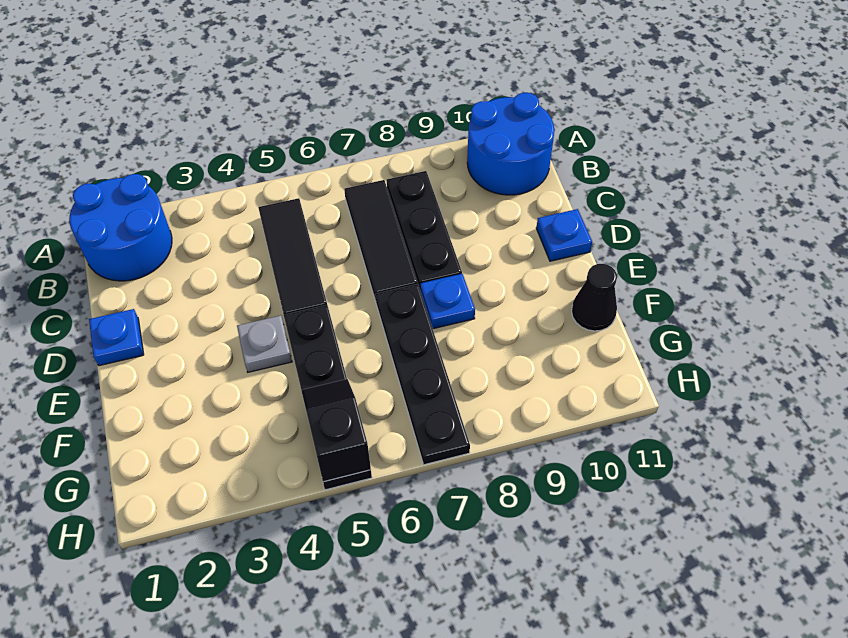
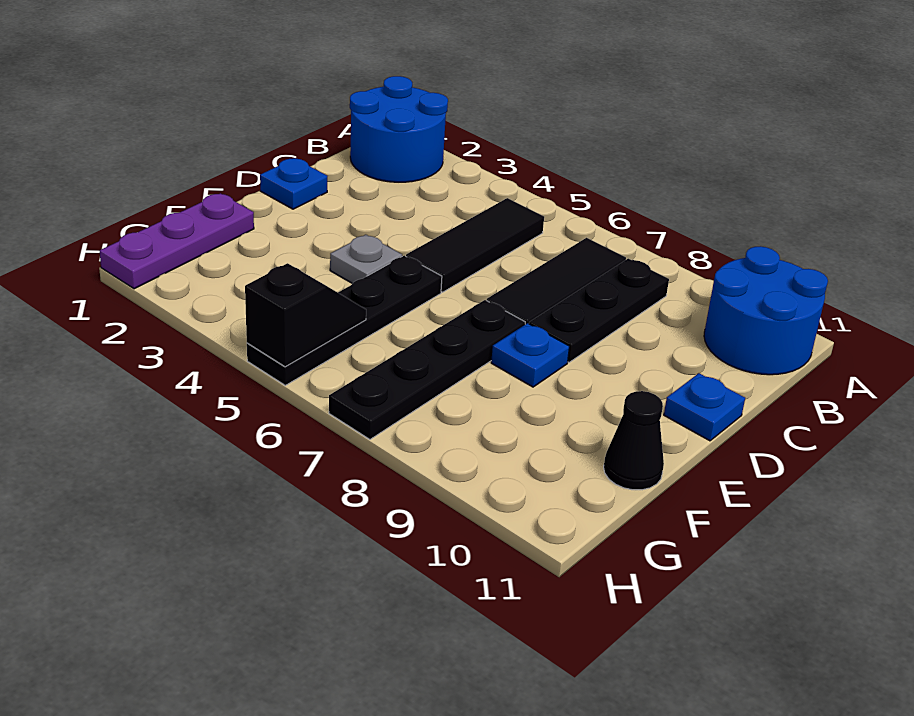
none -> purple plate F1:H1 level 1

